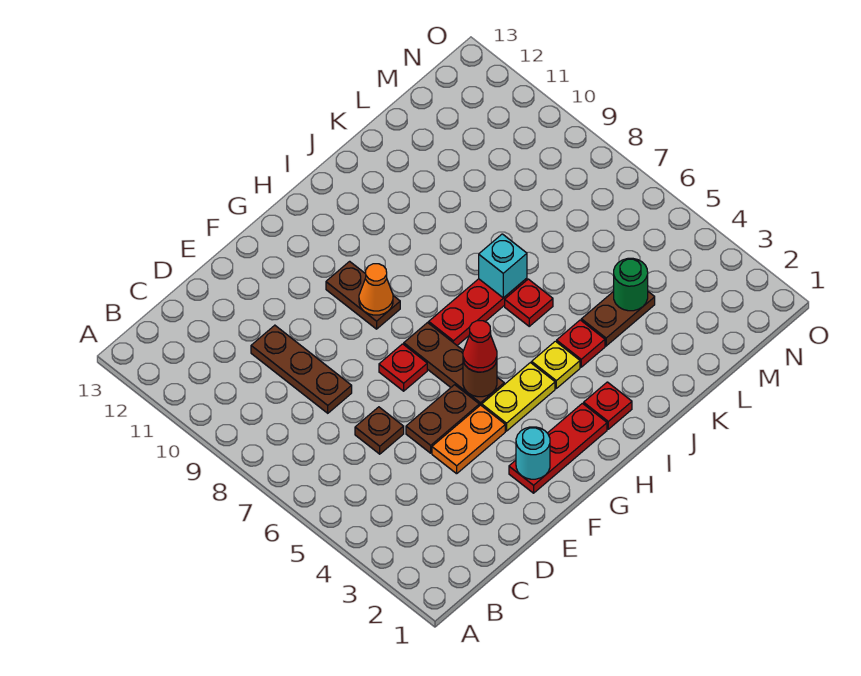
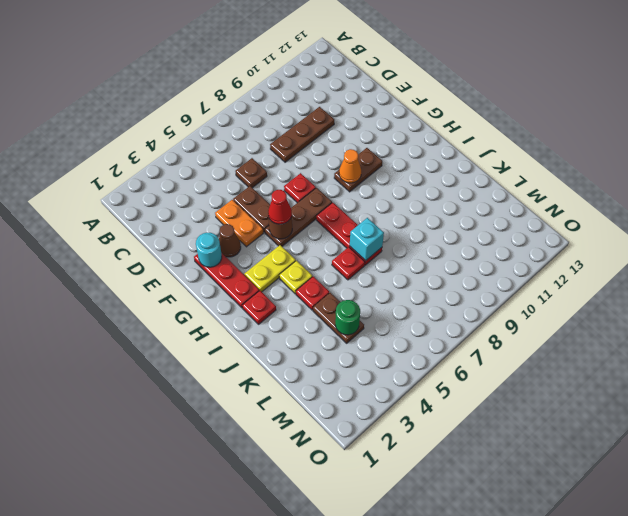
none -> brown cone F3 level 1
yellow plate G4:H4 level 1 -> yellow plate H3:H4 level 1

